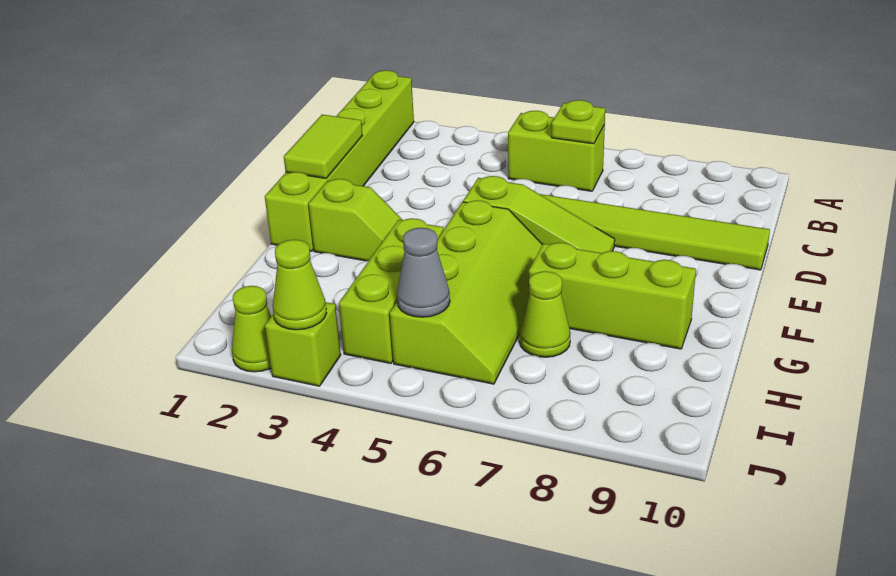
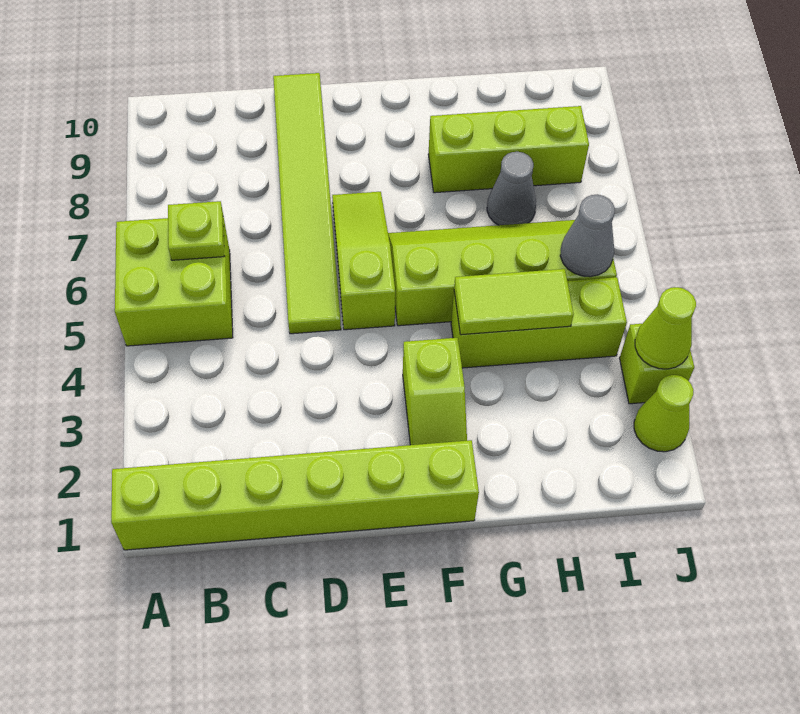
lime brick B5:B6 level 1 -> lime brick A5:B6 level 1
lime tile D1:E1 level 2 -> lime tile G4:H4 level 2
lime slope F2:F3 level 1 top 2 -> lime slope F2:F3 level 1 top 3
lime brick G7:G9 level 1 -> lime brick G8:I8 level 1
lime cone H7 level 1 -> grey cone H7 level 1

